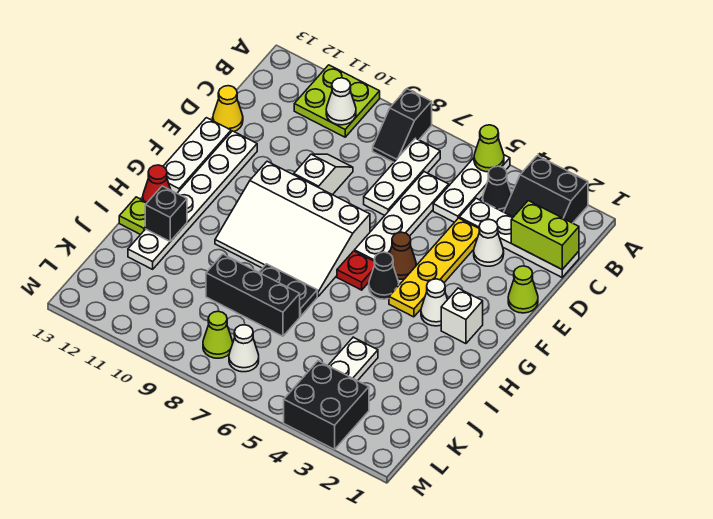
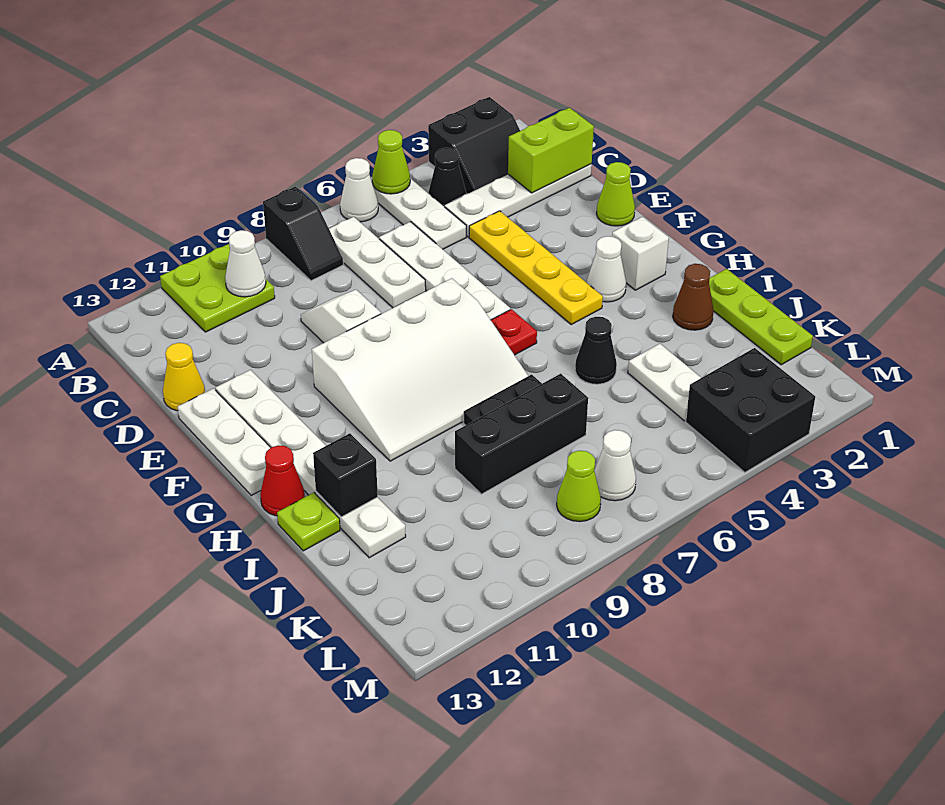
white cone D3 level 1 -> white cone A6 level 1
brown cone F5 level 1 -> brown cone I2 level 1
black cone G5 level 1 -> black cone I5 level 1
none -> lime plate I1:K1 level 1

